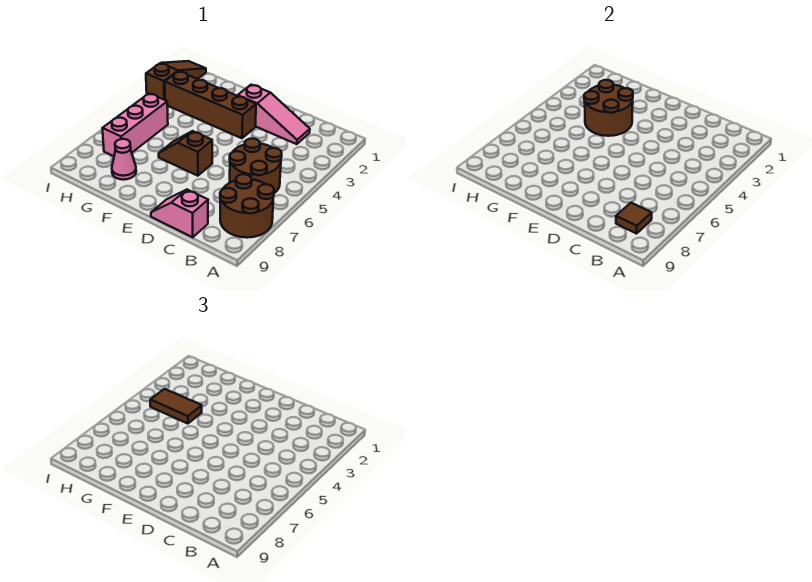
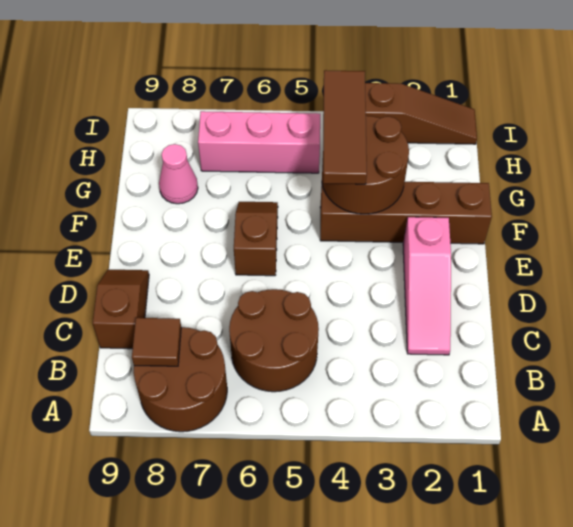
pink slope C9:D9 level 1 top C -> brown slope C9:D9 level 1 top C
brown brick E3:H3 level 1 -> brown brick F1:F4 level 1
brown tile G4:H4 level 3 -> brown tile F4:H4 level 3

